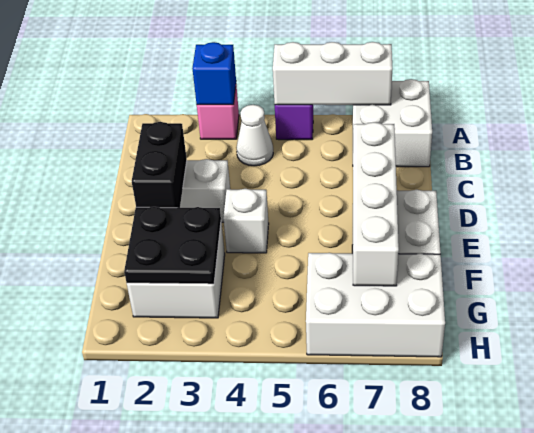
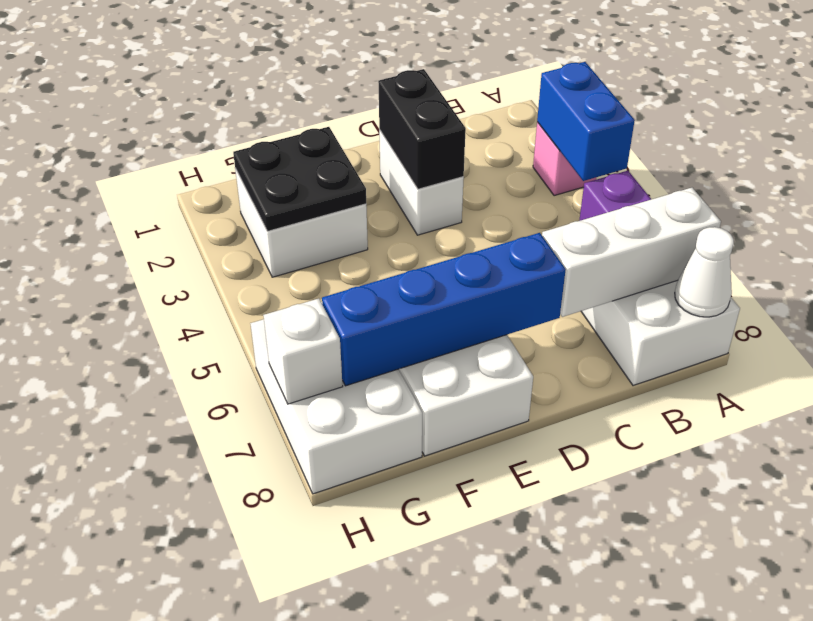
blue brick A3 level 2 -> blue brick A3:A4 level 2
white brick A5:A7 level 2 -> white brick A7:C7 level 2
white cone B4 level 1 -> white cone A8 level 2
black brick D2:E2 level 2 -> black brick D2:D3 level 2
white brick D7:G7 level 2 -> blue brick D7:G7 level 2
white brick E4 level 1 -> white brick H7 level 2

